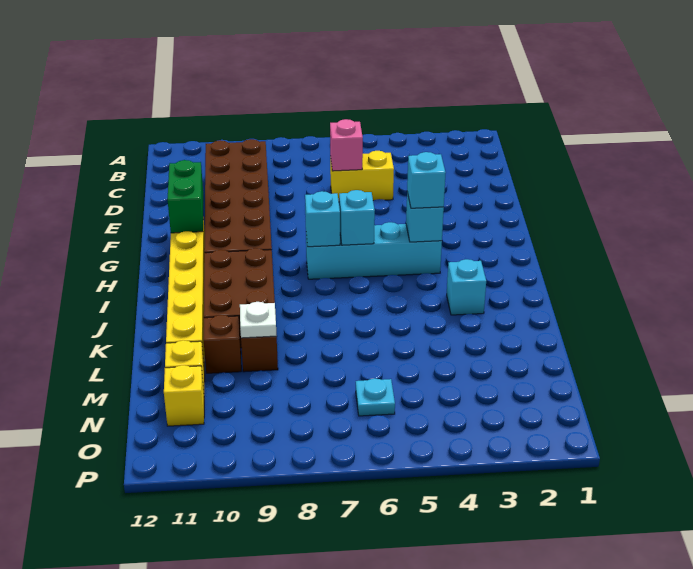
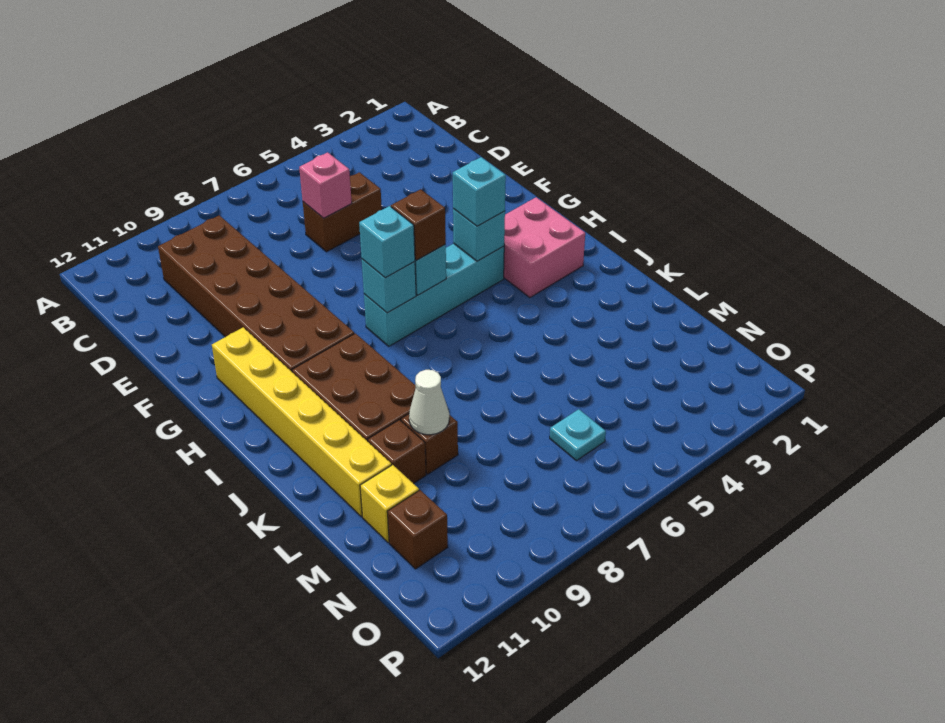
yellow brick D5:D6 level 1 -> brown brick D5:D6 level 1
green brick F11:G11 level 2 -> none
none -> pink brick H2:I3 level 1
none -> brown brick H6 level 3
cyan brick J3 level 1 -> cyan brick H7 level 3
white plate L9 level 2 -> white cone L9 level 2
yellow brick N11 level 1 -> brown brick N11 level 1

